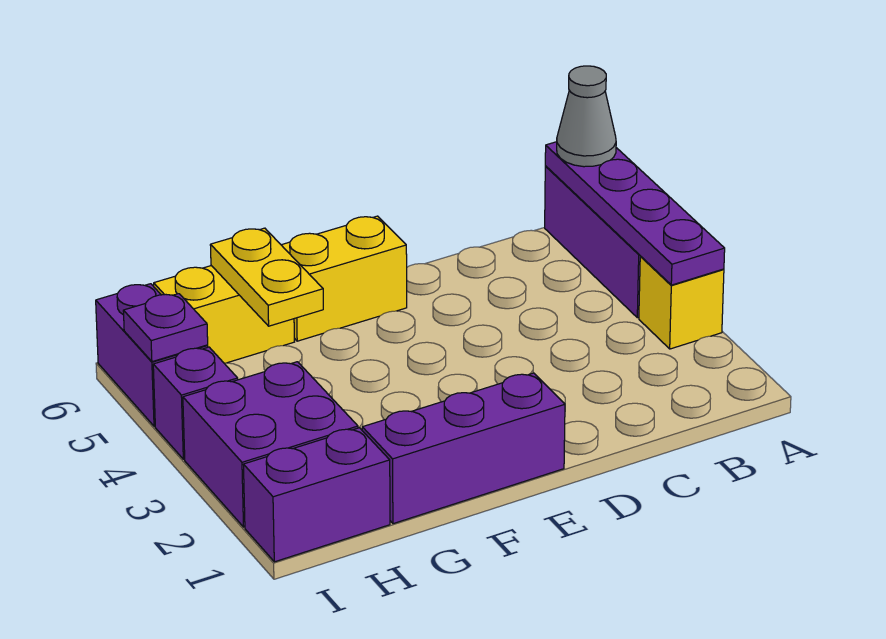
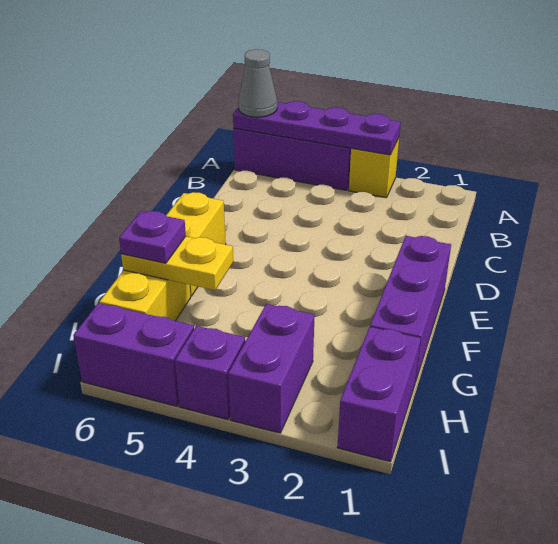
purple brick H2:I3 level 1 -> purple brick H3:I3 level 1
purple plate I5 level 2 -> purple plate G6 level 3

